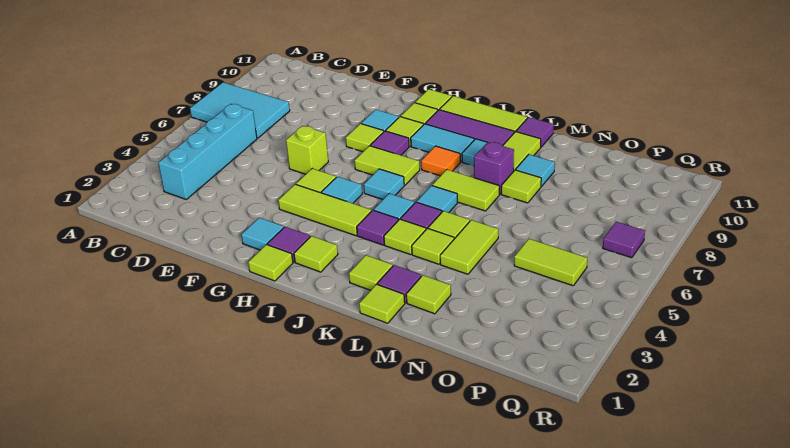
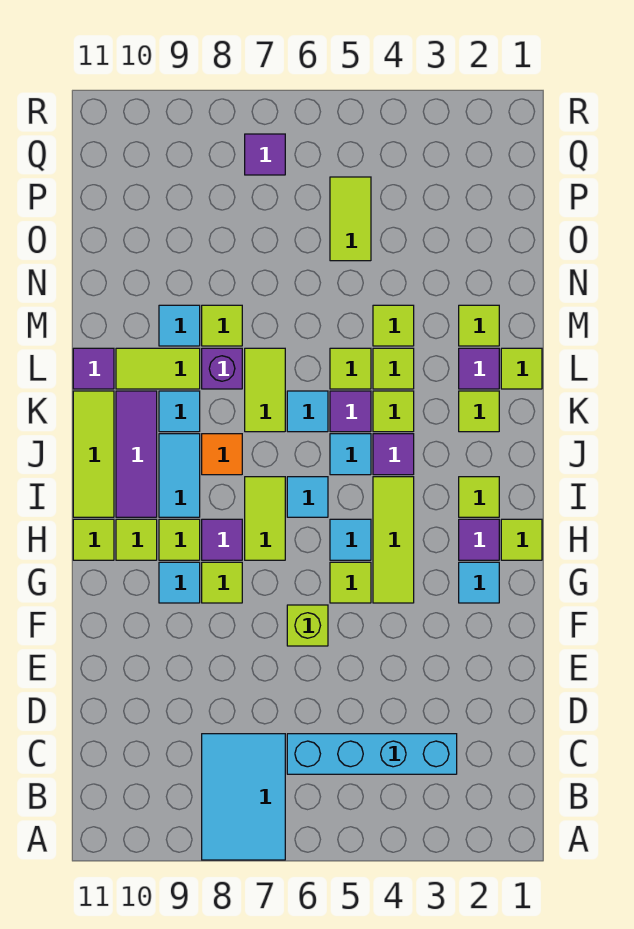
lime tile M4:M5 level 1 -> lime tile M4 level 1

